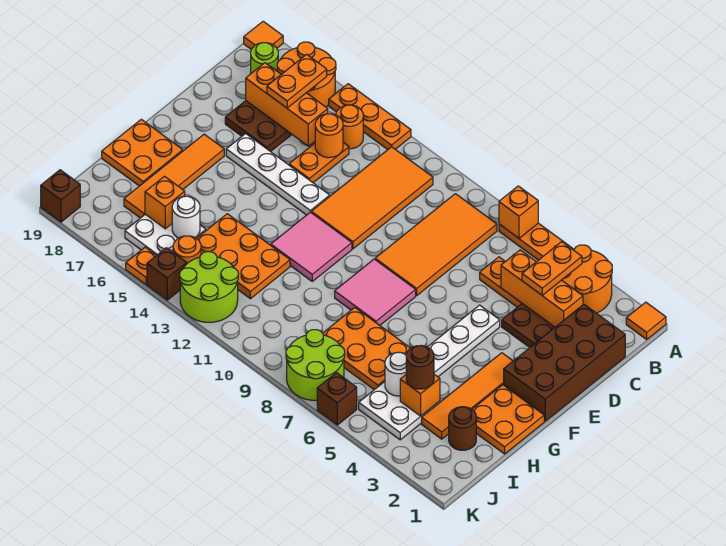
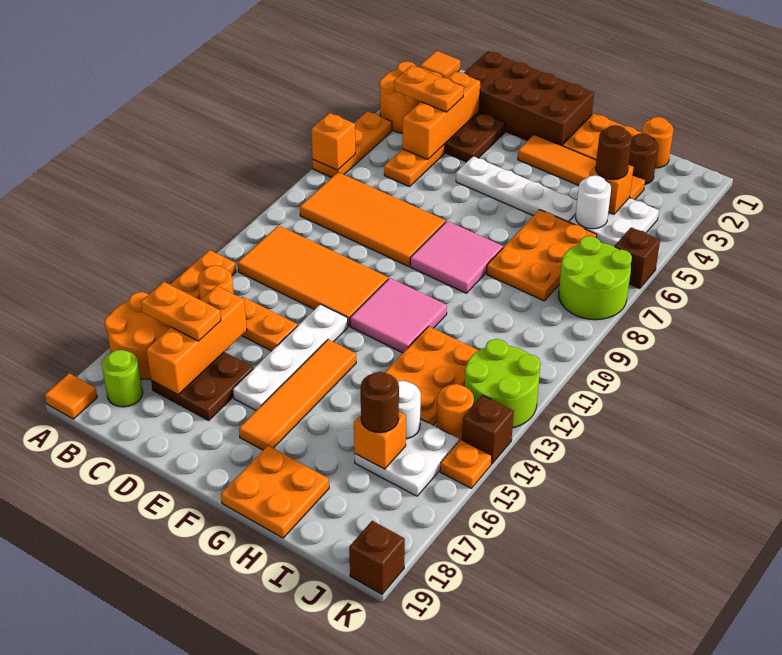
orange round brick C14 level 2 -> orange round brick I1 level 1
orange tile F17:I17 level 1 -> orange tile F14:F17 level 1
none -> brown round brick I16 level 3

